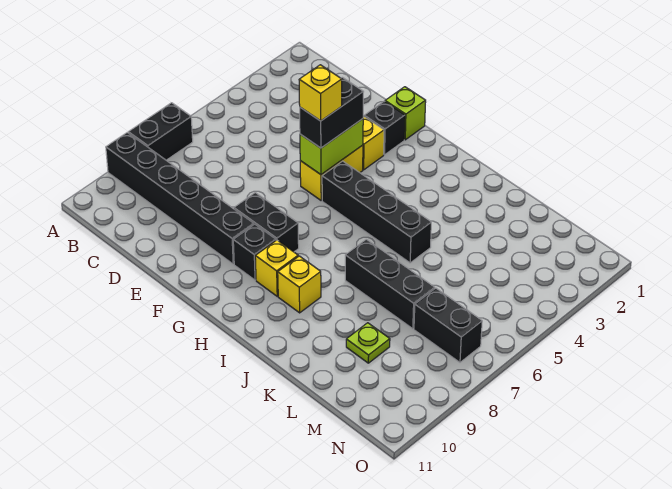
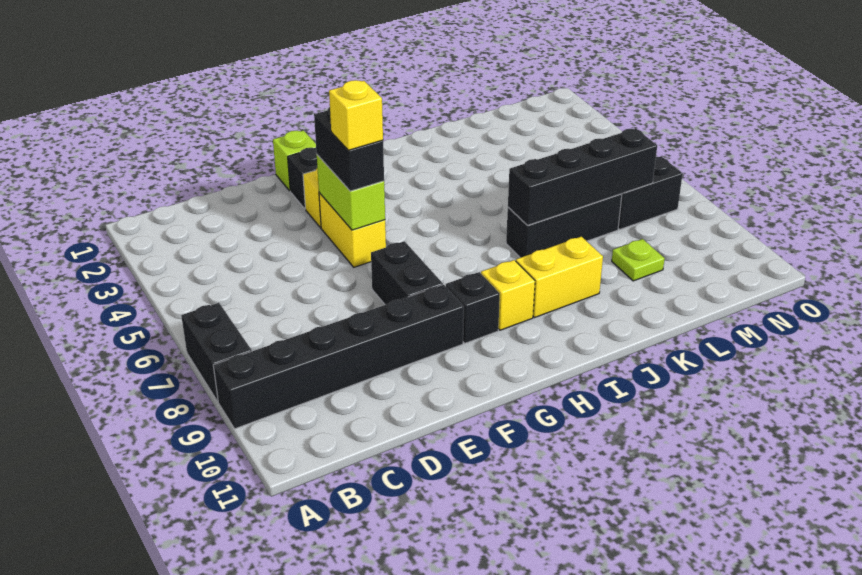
black brick F8:G8 level 1 -> black brick F7:F8 level 1
black brick G5:J5 level 1 -> black brick J7:M7 level 2
yellow brick I9 level 1 -> yellow brick I9:J9 level 1

